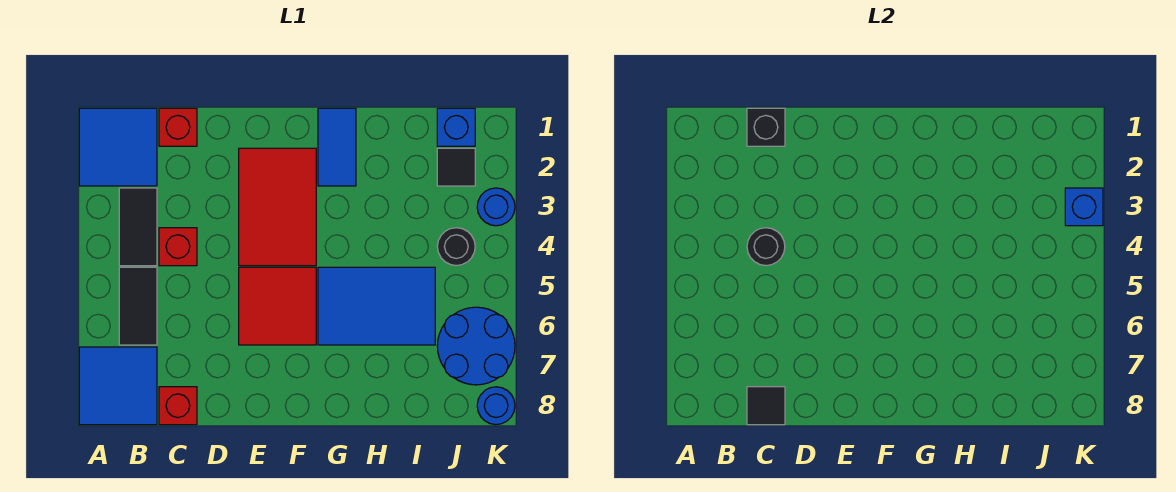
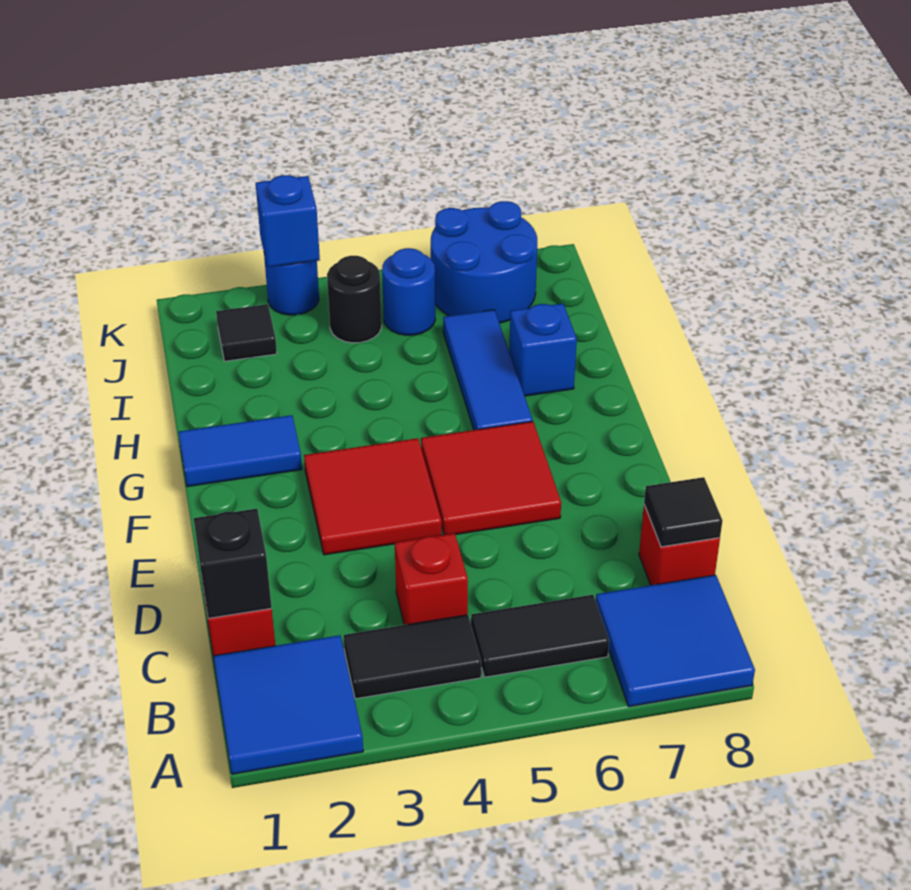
black round brick C4 level 2 -> none
red tile E2:F4 level 1 -> red tile E3:F4 level 1
blue tile G5:I6 level 1 -> blue tile G6:I6 level 1
blue brick J1 level 1 -> blue brick H7 level 1
blue round brick K8 level 1 -> blue round brick J5 level 1

